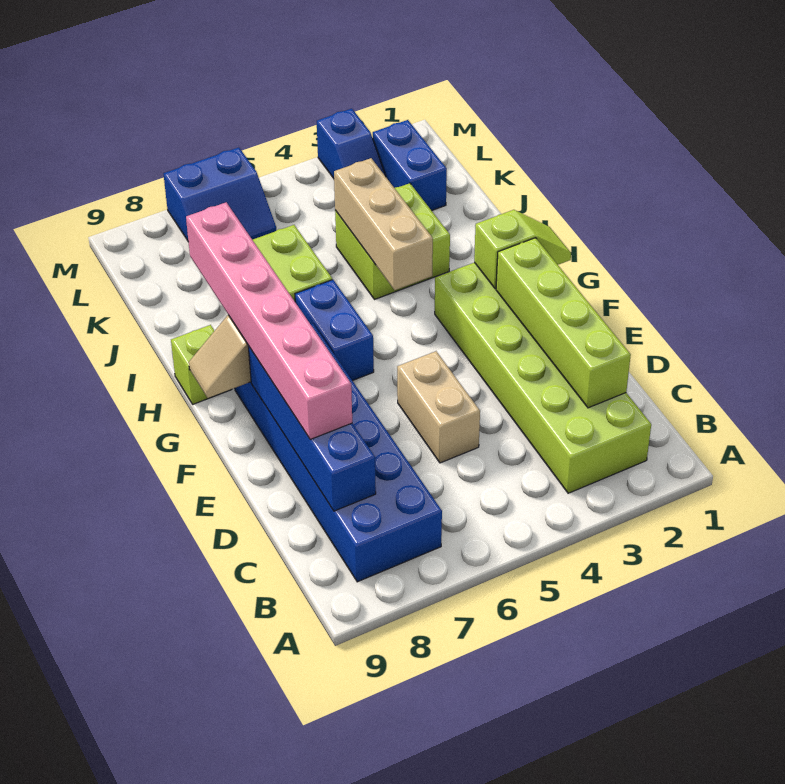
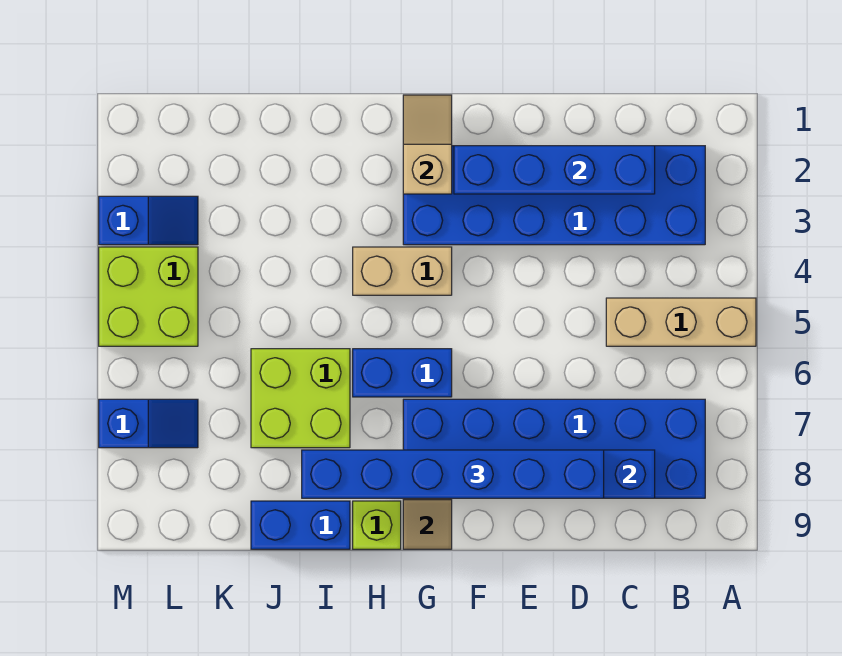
lime brick B2:G3 level 1 -> blue brick B2:G3 level 1
lime brick C2:F2 level 2 -> blue brick C2:F2 level 2
tan brick D5:E5 level 1 -> tan brick G4:H4 level 1
pink brick D8:I8 level 3 -> blue brick D8:I8 level 3
lime slope G1:G2 level 2 top 2 -> tan slope G1:G2 level 2 top 2
tan brick H4:J4 level 2 -> tan brick A5:C5 level 1
lime brick I3:J4 level 1 -> lime brick L4:M5 level 1
blue brick K2:L2 level 1 -> blue brick I9:J9 level 1
blue slope L6:M7 level 1 top M -> blue slope L7:M7 level 1 top M

